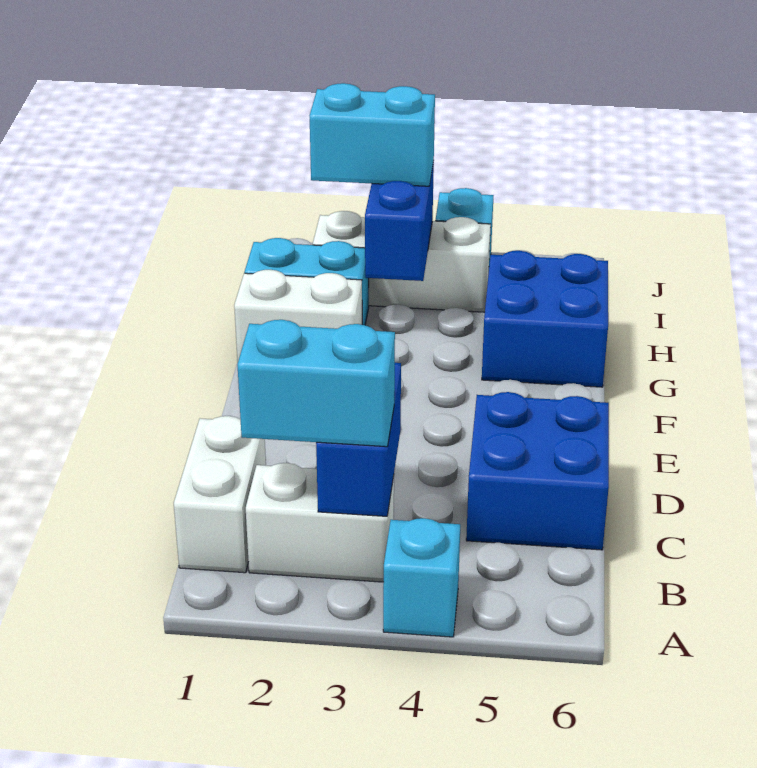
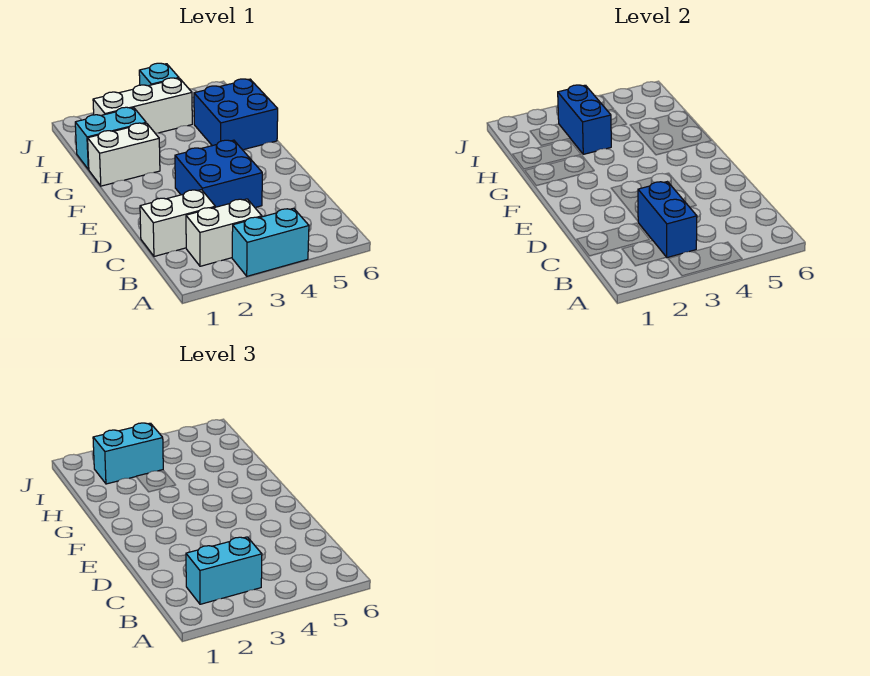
cyan brick A4 level 1 -> cyan brick A3:A4 level 1
white brick B1:C1 level 1 -> white brick C1:C2 level 1
blue brick C5:D6 level 1 -> blue brick D3:E4 level 1

